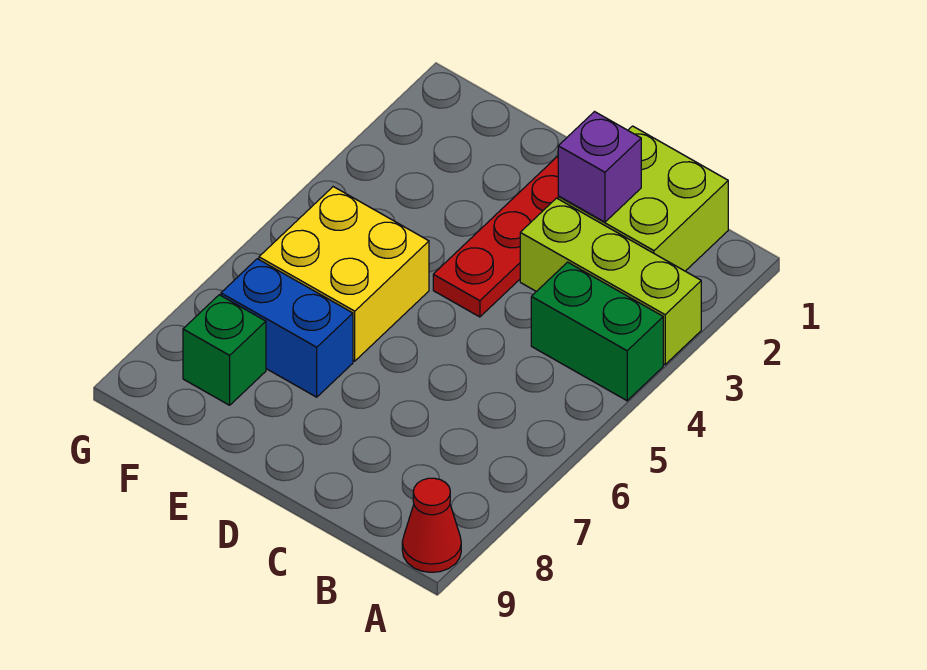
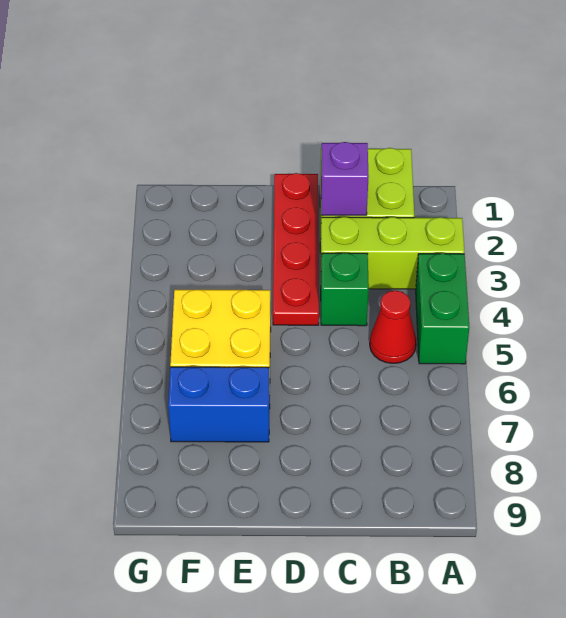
green brick A4:B4 level 1 -> green brick A4:A5 level 1
red cone A9 level 1 -> red cone B5 level 1
green brick F8 level 1 -> green brick C4 level 1

